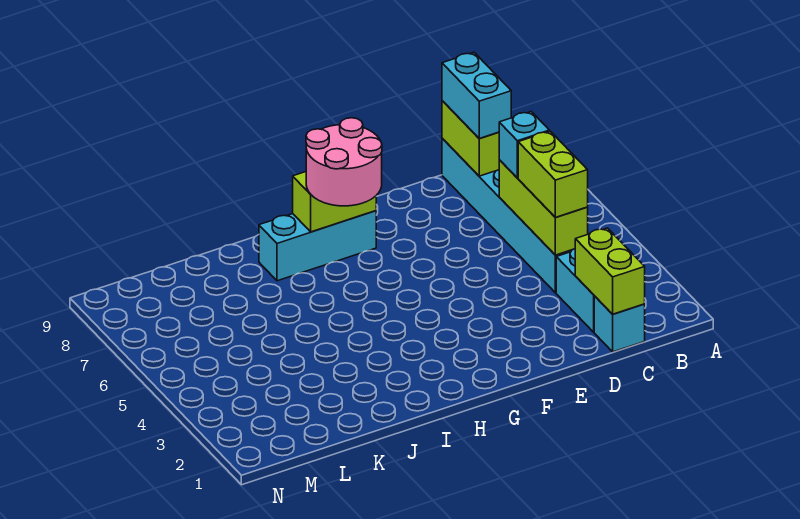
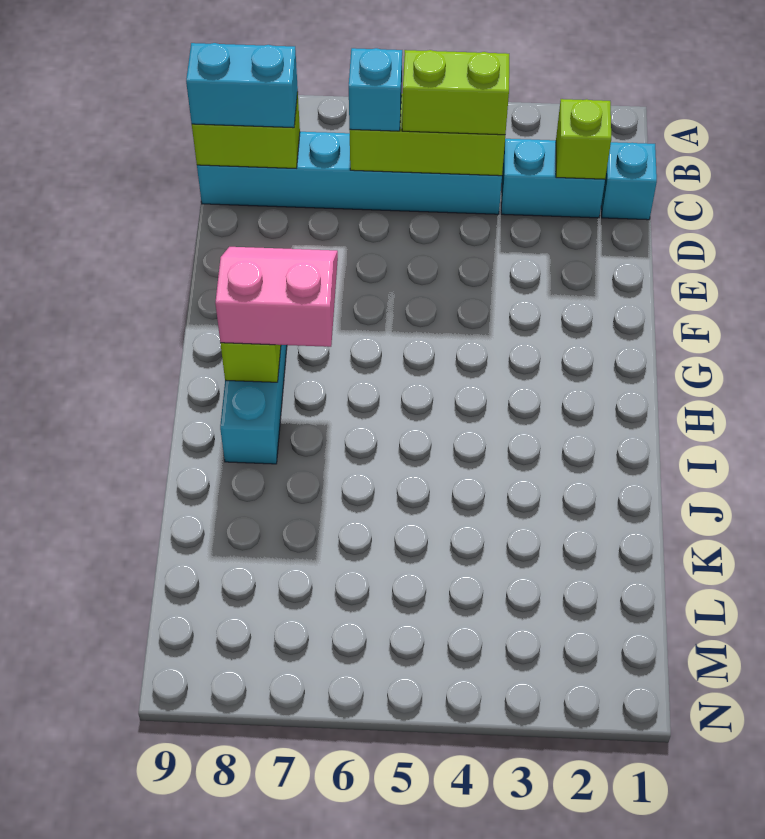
lime brick C1:C2 level 2 -> lime brick C2 level 2
pink round brick G7:H8 level 3 -> pink slope G7:H8 level 3 top H

